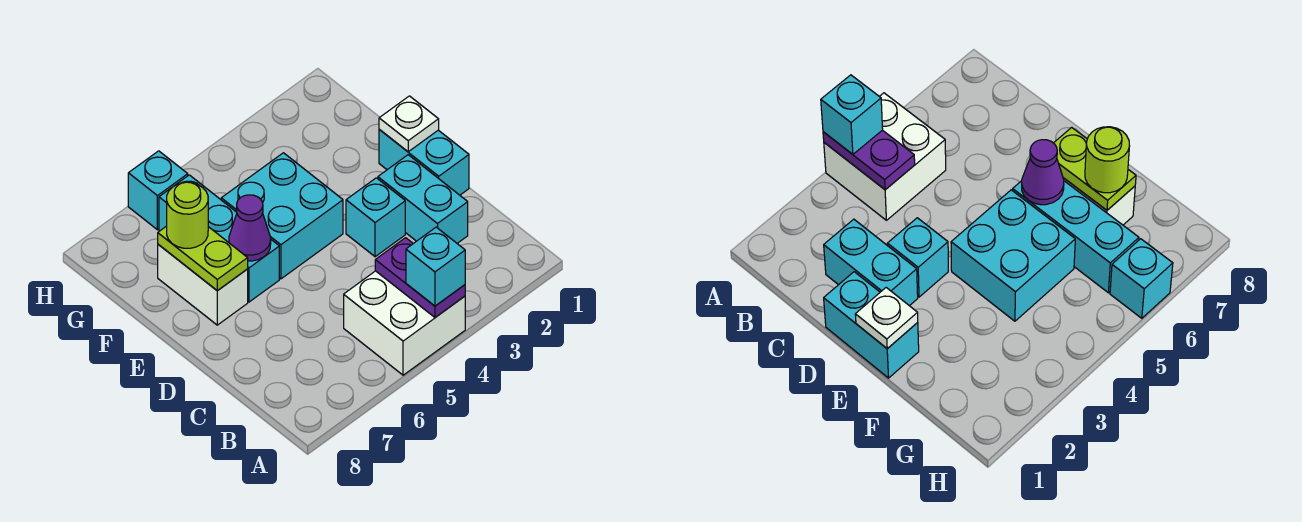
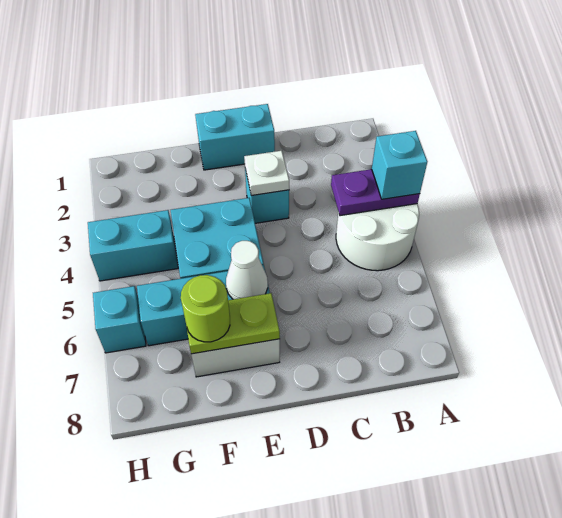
white brick A4:B5 level 1 -> white round brick A4:B5 level 1
cyan brick C2:D2 level 1 -> cyan brick G4:H4 level 1
white plate E1 level 2 -> white plate D3 level 2
purple cone E6 level 2 -> white cone E6 level 2

